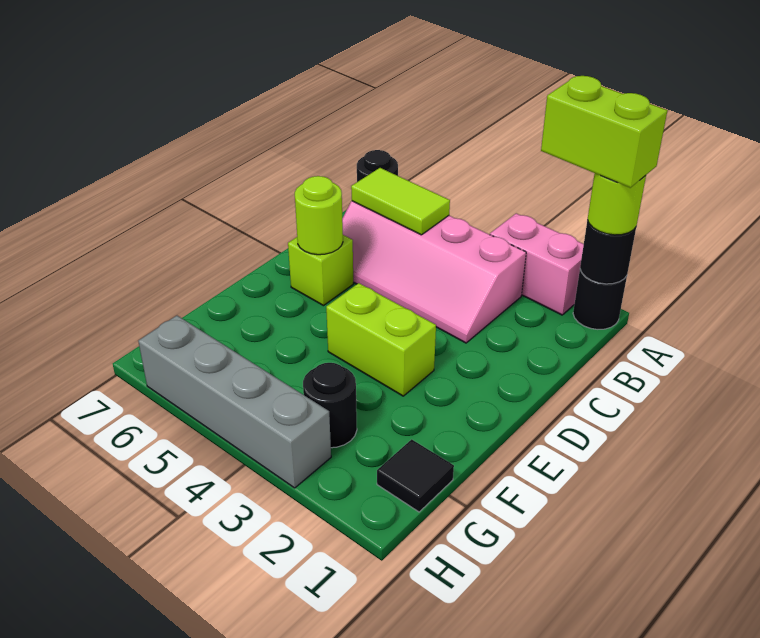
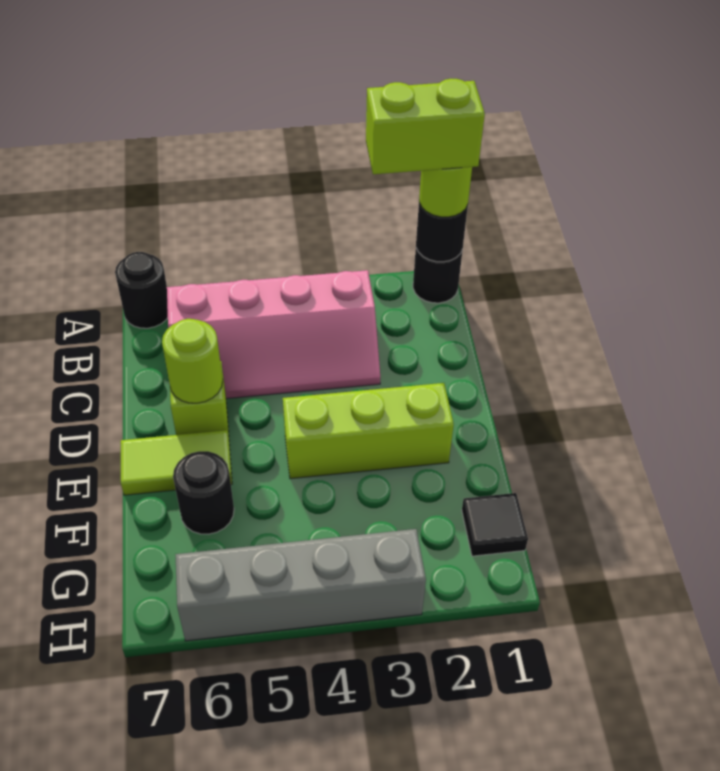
pink brick A2:A3 level 1 -> none
lime tile B5:B6 level 2 -> lime tile E6:E7 level 1
lime brick E3:E4 level 1 -> lime brick E2:E4 level 1
black round brick G3 level 1 -> black round brick F6 level 1

